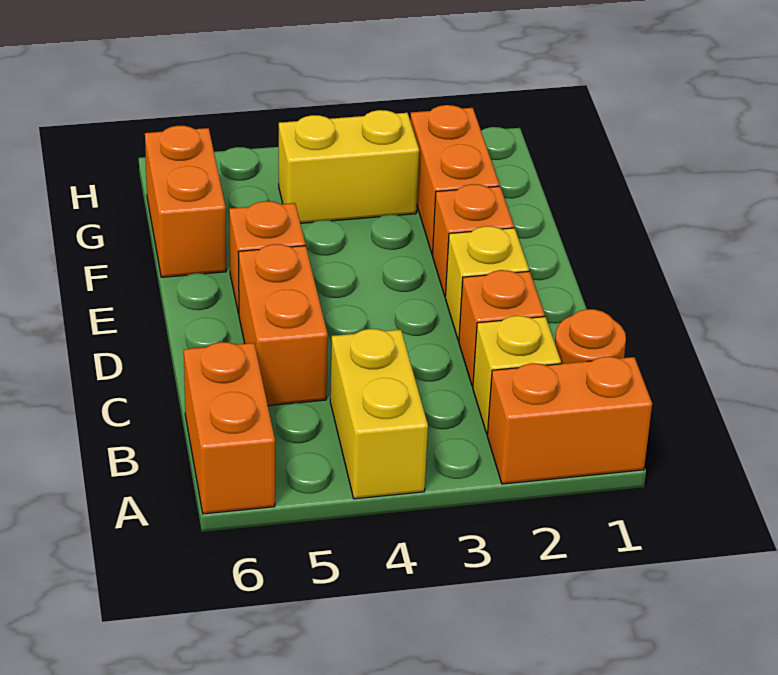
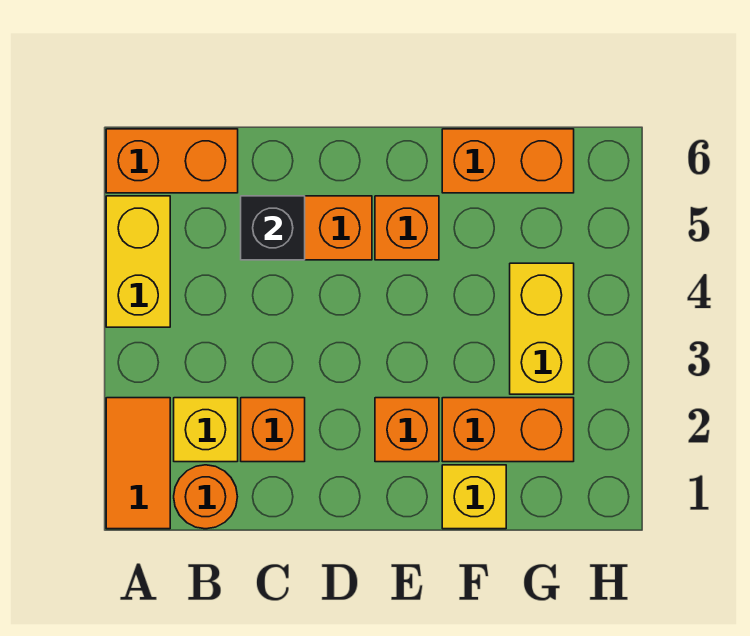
orange brick A1:A2 level 1 -> orange tile A1:A2 level 1
yellow brick A4:B4 level 1 -> yellow brick A4:A5 level 1
none -> black brick C5 level 2
yellow brick D2 level 1 -> yellow brick F1 level 1

